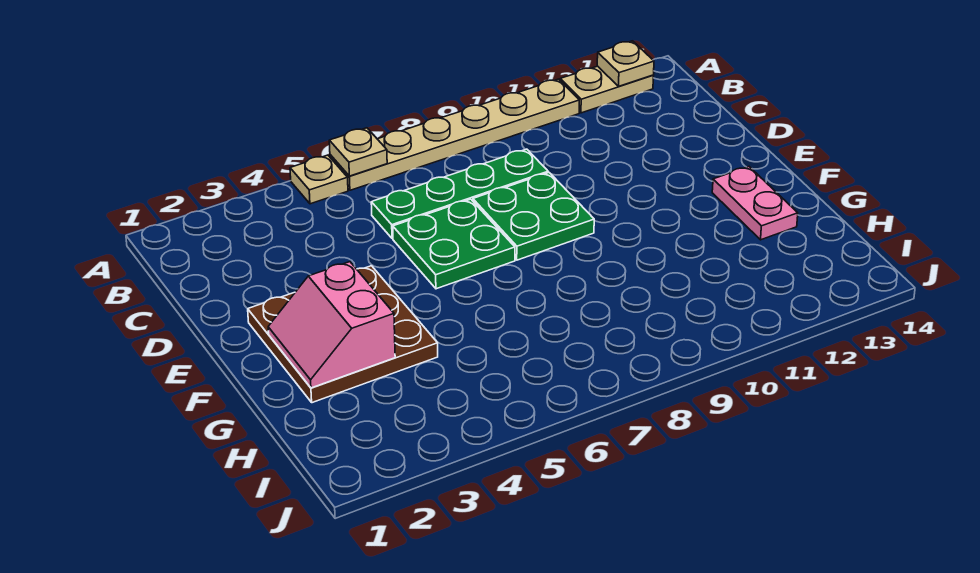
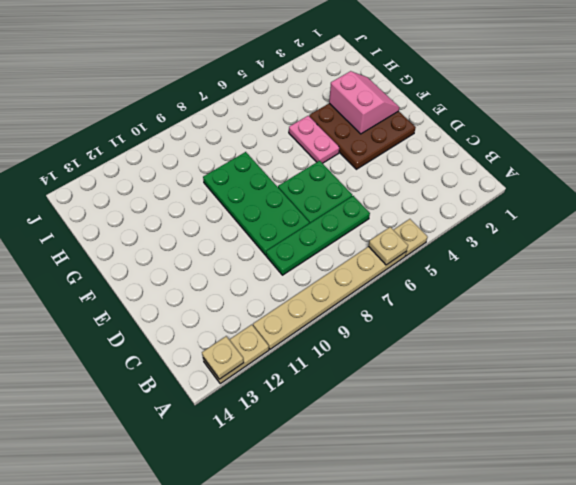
green plate D8:E9 level 1 -> green plate D8:G9 level 1
pink plate F13:G13 level 1 -> pink plate F5:G5 level 1

